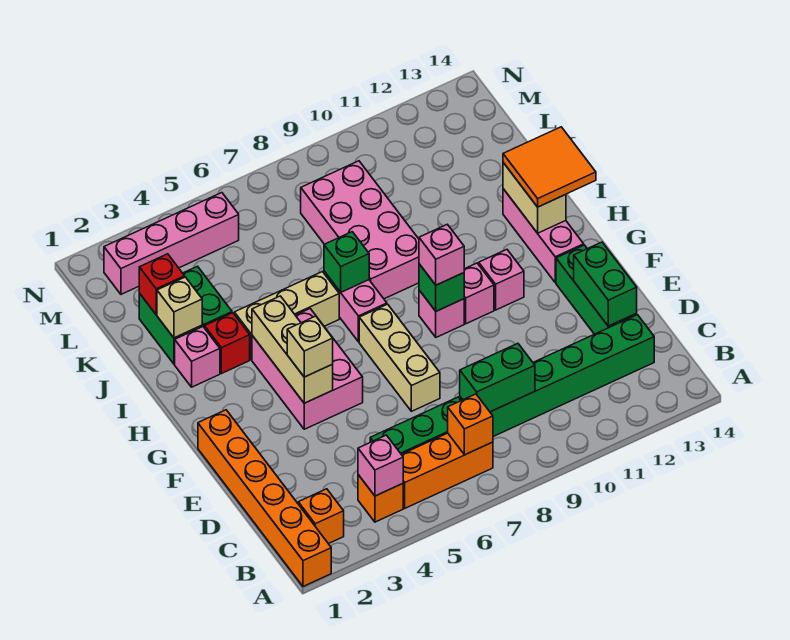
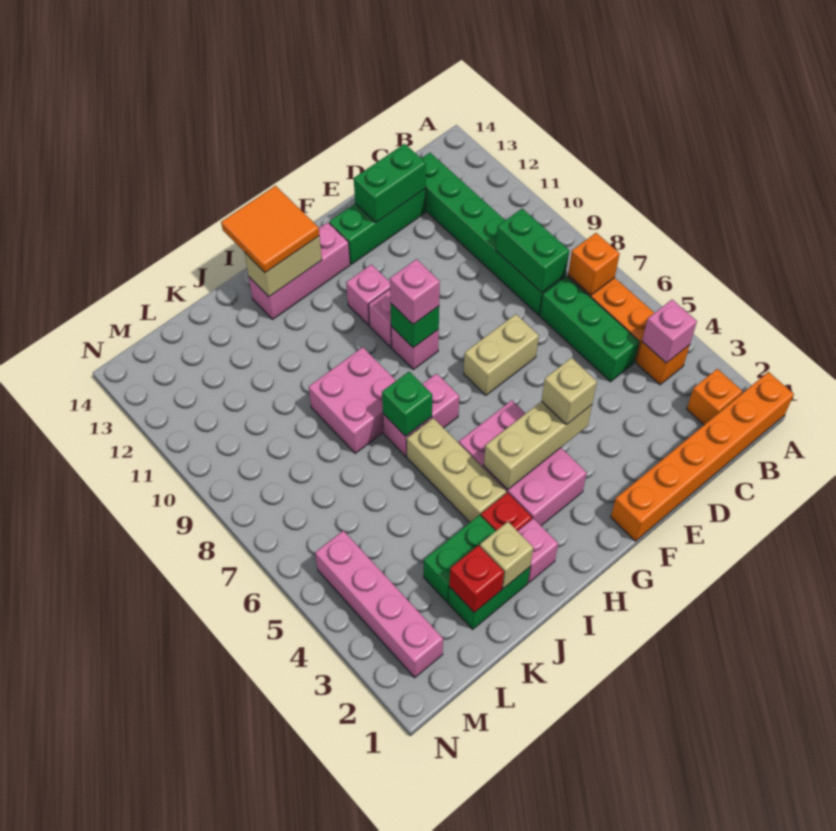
tan brick E7:G7 level 1 -> tan brick E7:F7 level 1
pink brick F4:H5 level 1 -> pink brick G3:H5 level 1
pink brick I8:L9 level 1 -> pink brick I8:J9 level 1

